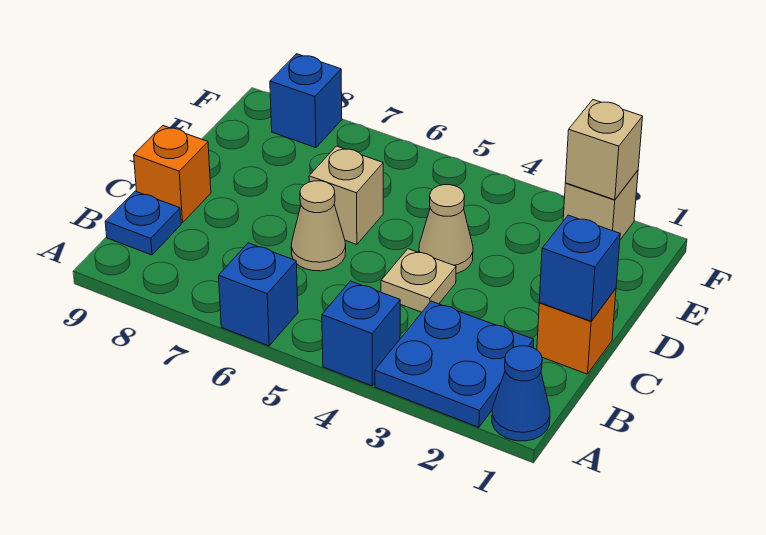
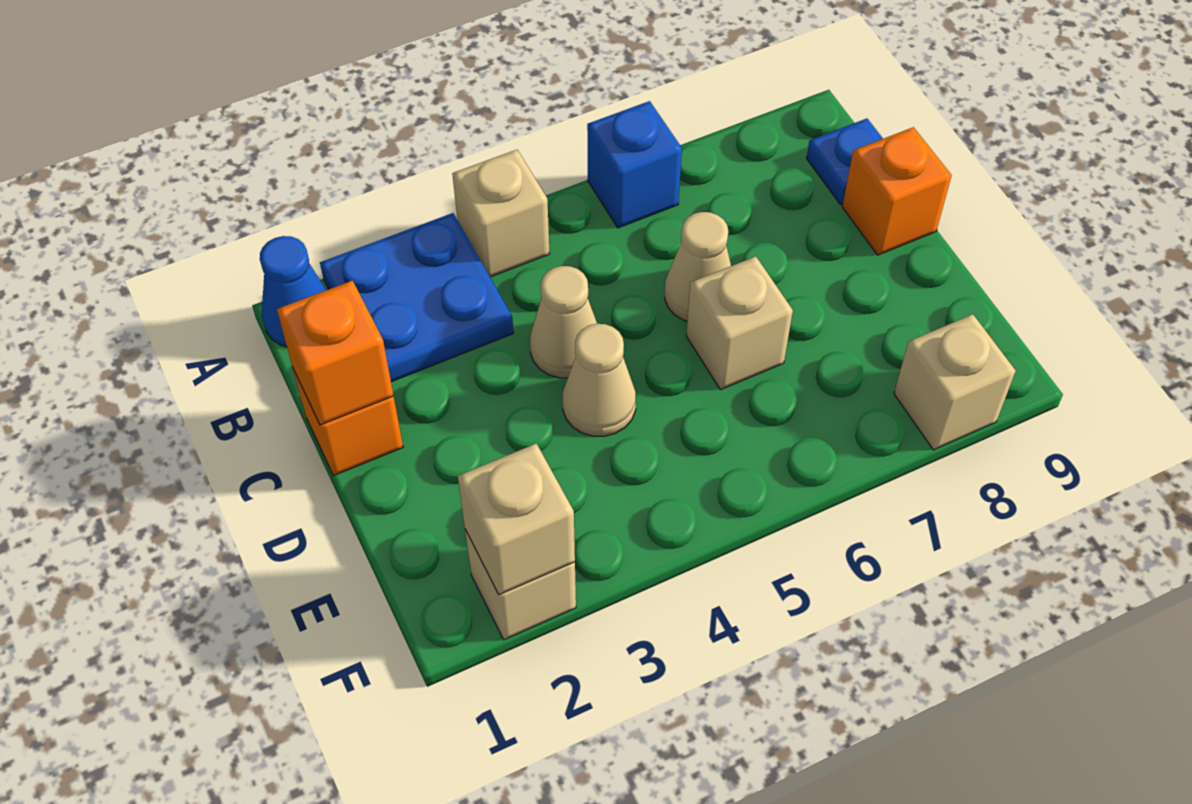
blue brick A4 level 1 -> tan brick A4 level 1
blue brick C1 level 2 -> orange brick C1 level 2
tan plate C4 level 1 -> tan cone C4 level 1
blue brick F8 level 1 -> tan brick F8 level 1

